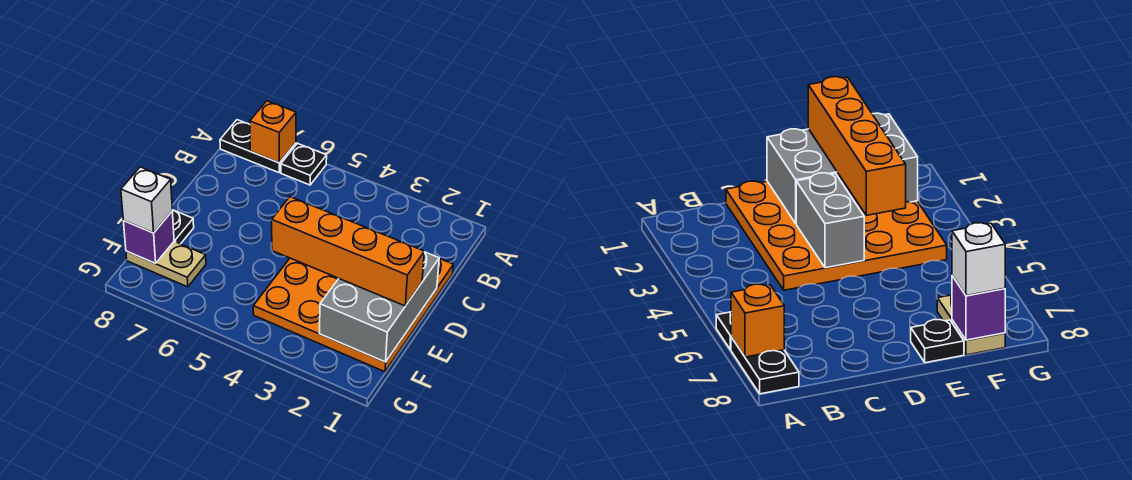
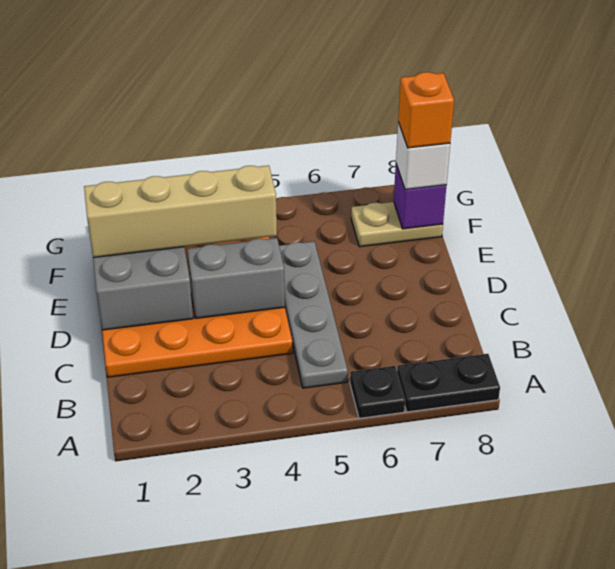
orange brick A7 level 2 -> orange brick F8 level 4
none -> grey plate B5:E5 level 1
orange brick E1:E4 level 3 -> tan brick E1:E4 level 3
black plate E8 level 1 -> none

